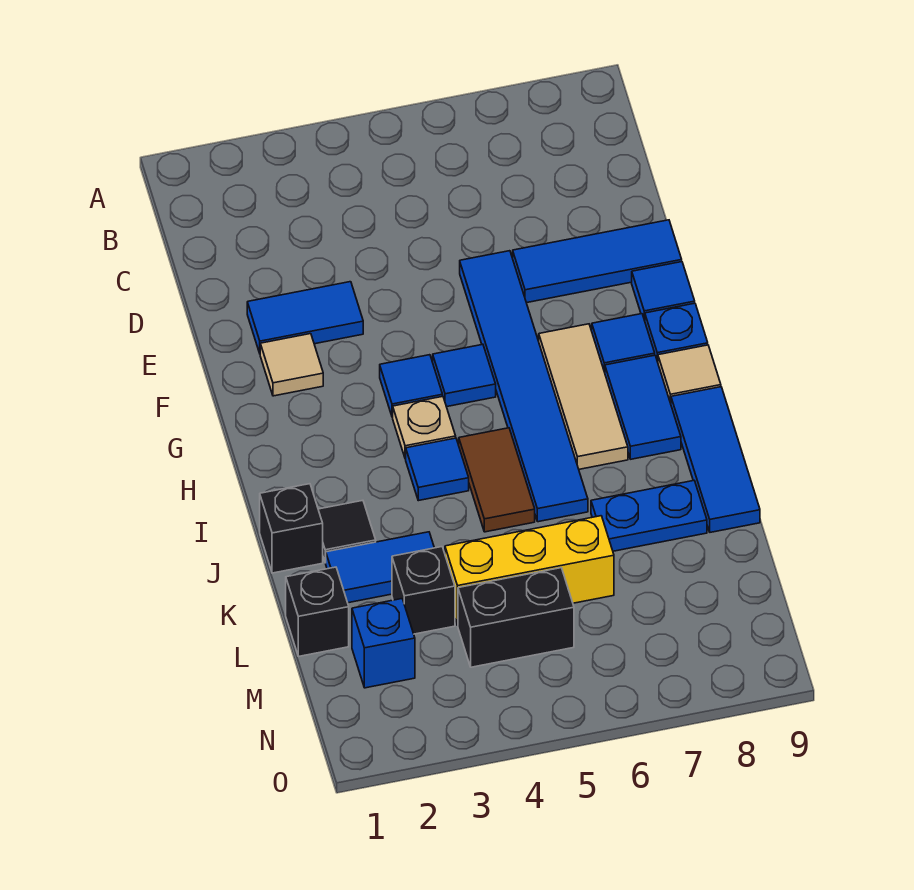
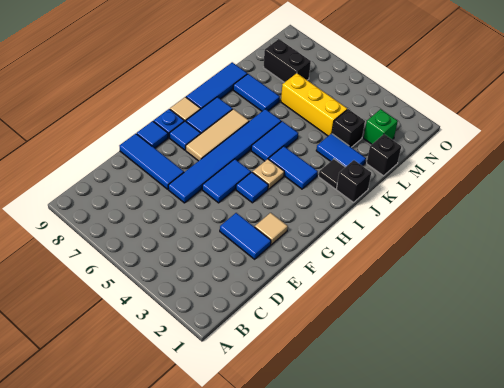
blue tile G5 level 1 -> blue tile F5:G5 level 1
blue tile I4 level 1 -> blue tile I3:I4 level 1
brown tile I5:J5 level 1 -> blue tile I5:J5 level 1
blue plate K7:K8 level 1 -> blue tile K7:K8 level 1
blue brick M2 level 1 -> green brick M2 level 1
black brick M4:M5 level 1 -> black brick M7:M8 level 1

